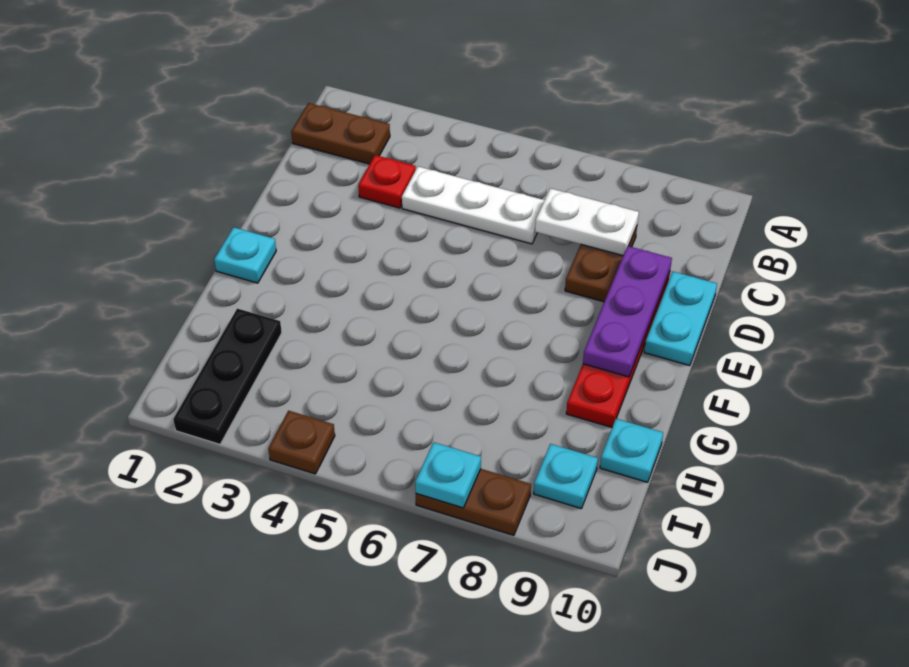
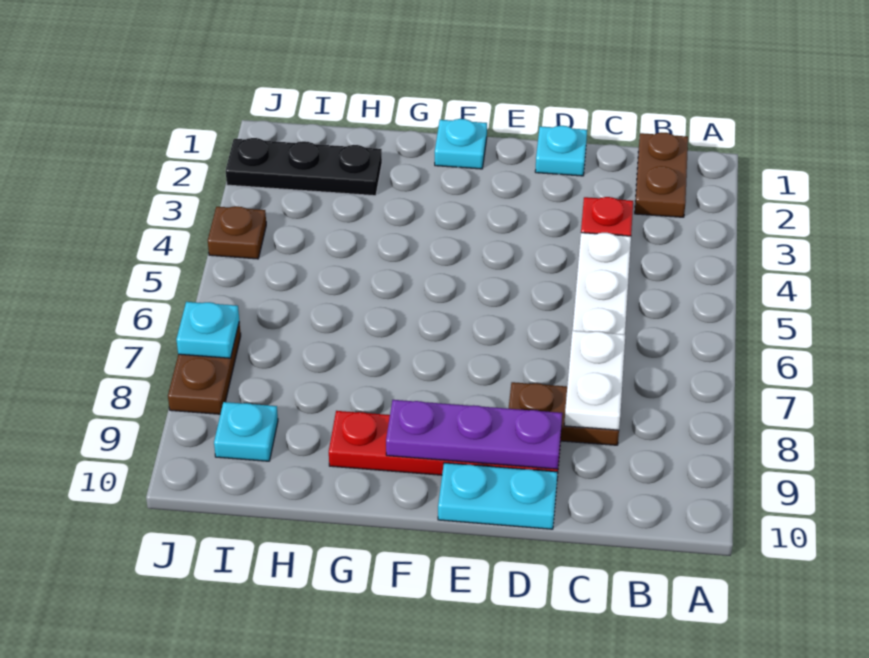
cyan plate H10 level 1 -> cyan plate D1 level 1

